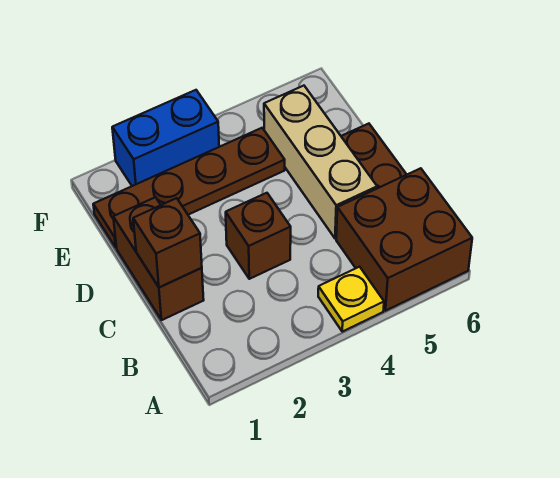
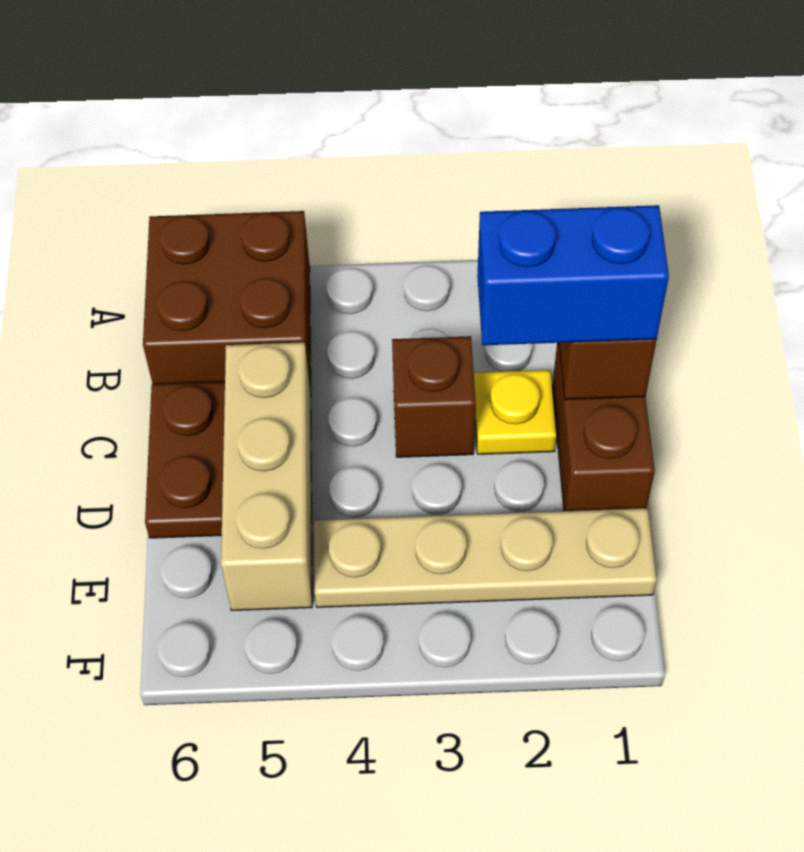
yellow plate A4 level 1 -> yellow plate C2 level 1
brown plate E1:E4 level 1 -> tan plate E1:E4 level 1
blue brick F2:F3 level 1 -> blue brick C1:C2 level 3

